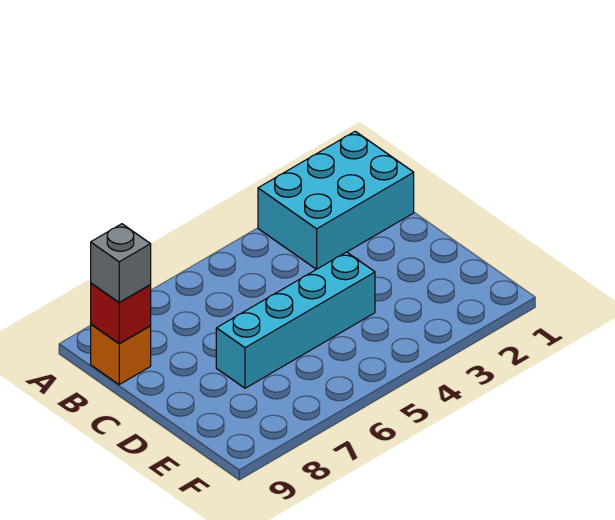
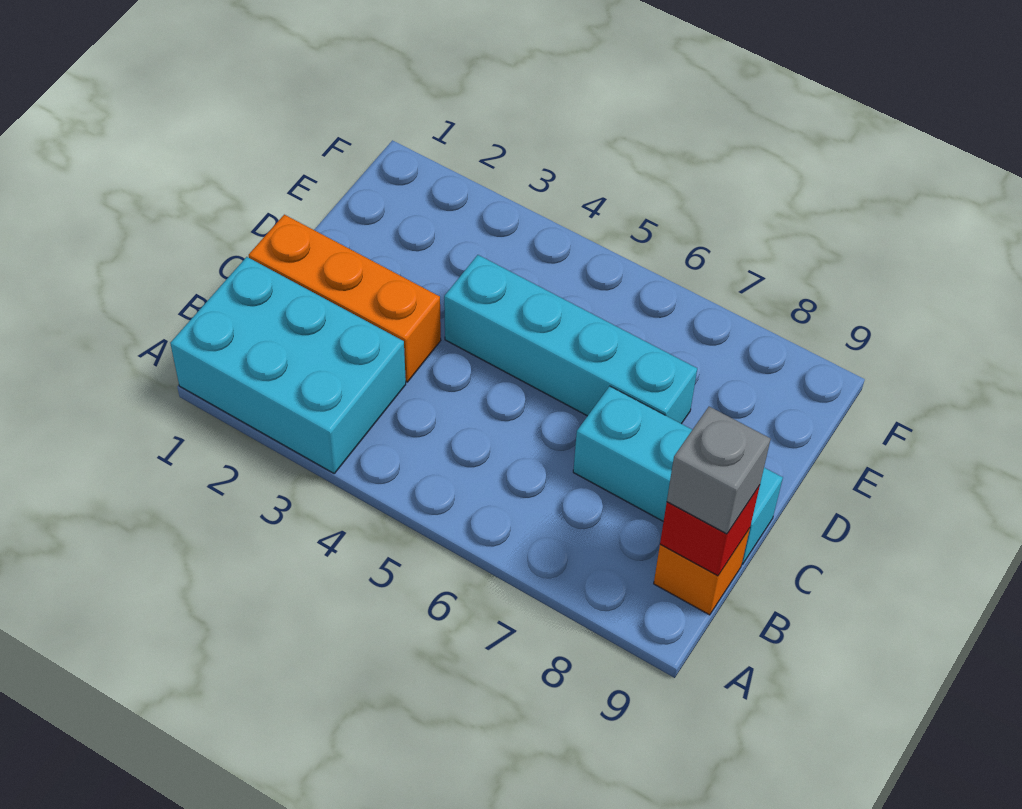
none -> orange brick C1:C3 level 1
none -> cyan brick C7:C9 level 1

